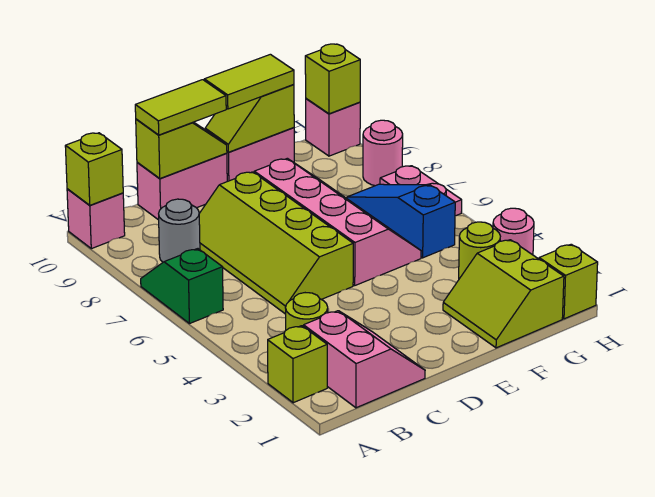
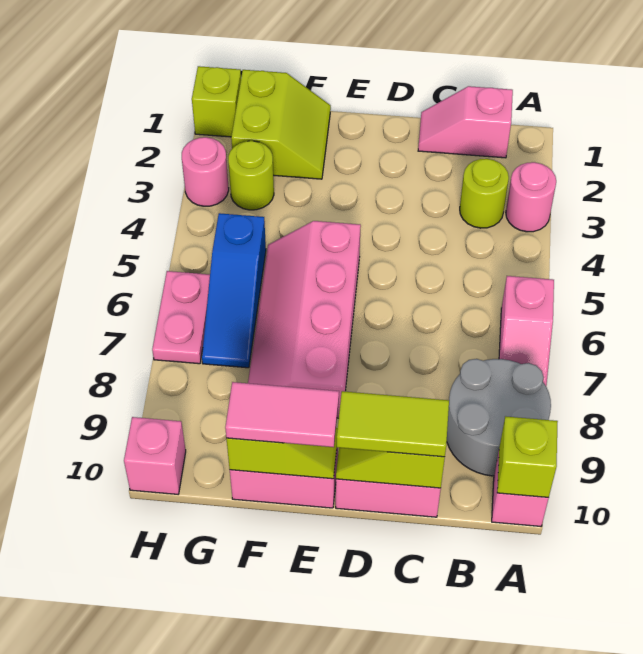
lime brick A2 level 1 -> none
green slope A6:A7 level 1 top 6 -> pink slope A6:A7 level 1 top 6
pink slope B1:C2 level 1 top B -> pink slope B1:C1 level 1 top B
grey round brick B8 level 1 -> grey round brick A8:B9 level 1
lime slope C5:D8 level 1 top D -> none
lime tile E10:F10 level 3 -> pink tile E10:F10 level 3
pink round brick H8 level 1 -> pink round brick A3 level 1
lime brick H10 level 2 -> none

